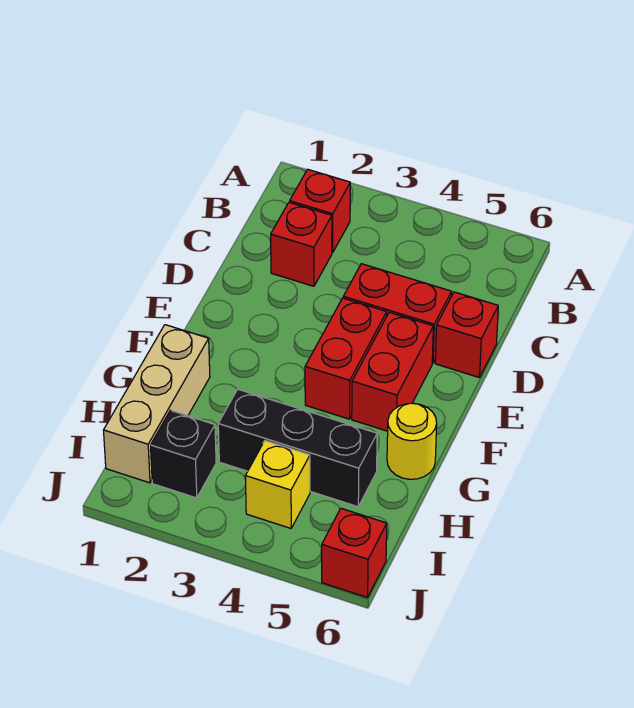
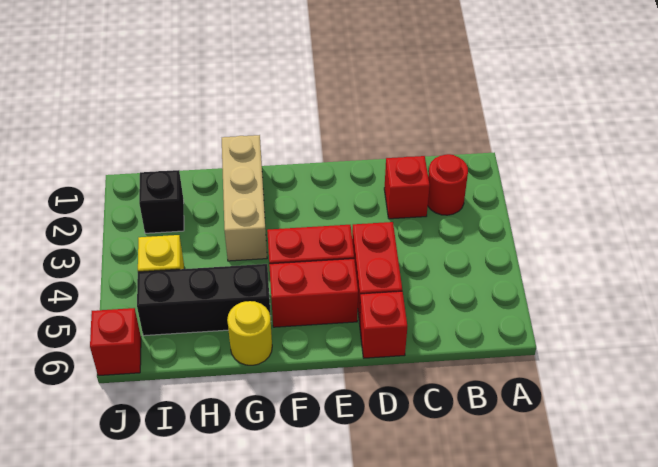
red brick B2 level 1 -> red round brick B2 level 1
tan brick G1:I1 level 1 -> tan brick G1:G3 level 1
black brick H3:H5 level 1 -> black brick G5:I5 level 1

